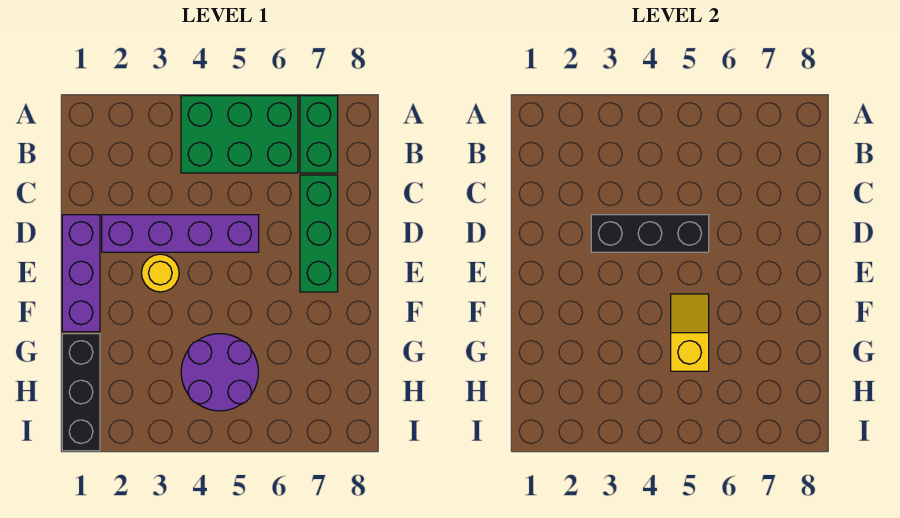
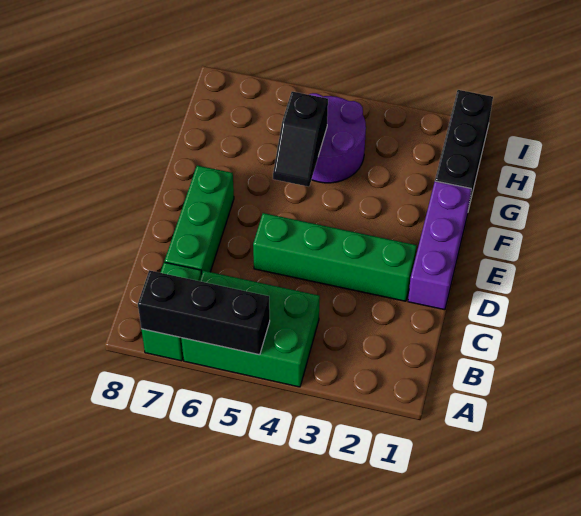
purple brick D2:D5 level 1 -> green brick D2:D5 level 1
black brick D3:D5 level 2 -> black brick A5:A7 level 2
yellow round brick E3 level 1 -> none
yellow slope F5:G5 level 2 top G -> black slope F5:G5 level 2 top G

